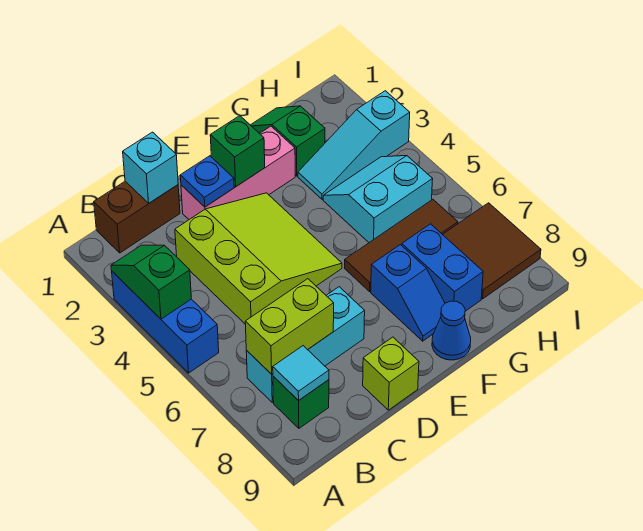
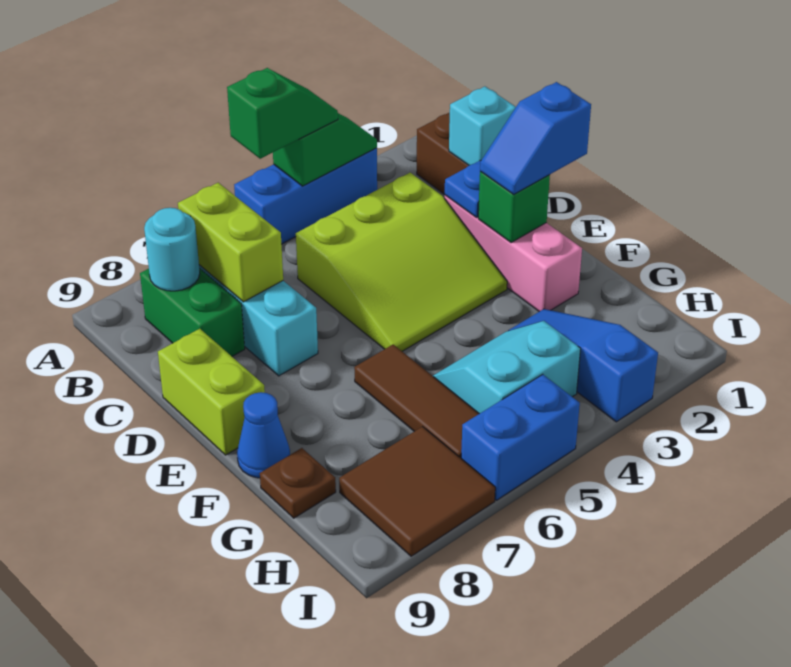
green brick B8 level 1 -> green brick B8:C8 level 1
cyan tile B8 level 2 -> cyan round brick B8 level 2
lime brick D9 level 1 -> lime brick D9:E9 level 1
blue slope F7:F8 level 1 top 7 -> blue slope E1:E2 level 3 top 1
green slope G1:G2 level 1 top 2 -> green slope A4:A5 level 3 top 5
cyan slope G3:I3 level 1 top I -> blue slope G3:I3 level 1 top I
cyan slope G4:H5 level 1 top 5 -> cyan slope G4:H5 level 1 top H
blue brick G7:G8 level 1 -> blue brick I5:I6 level 1
none -> brown plate G9 level 1

